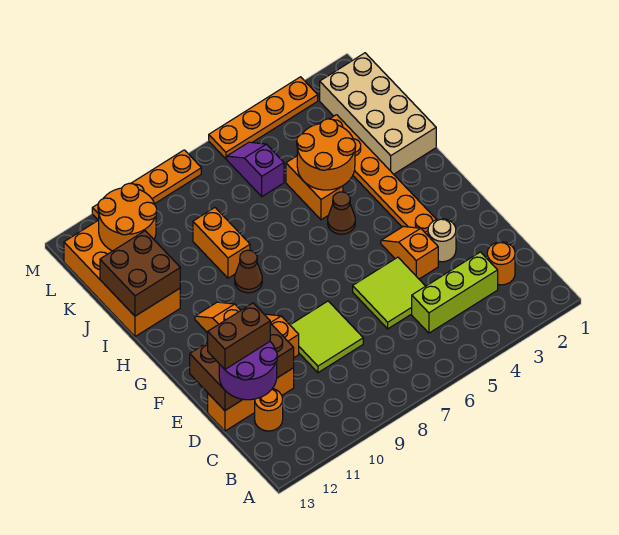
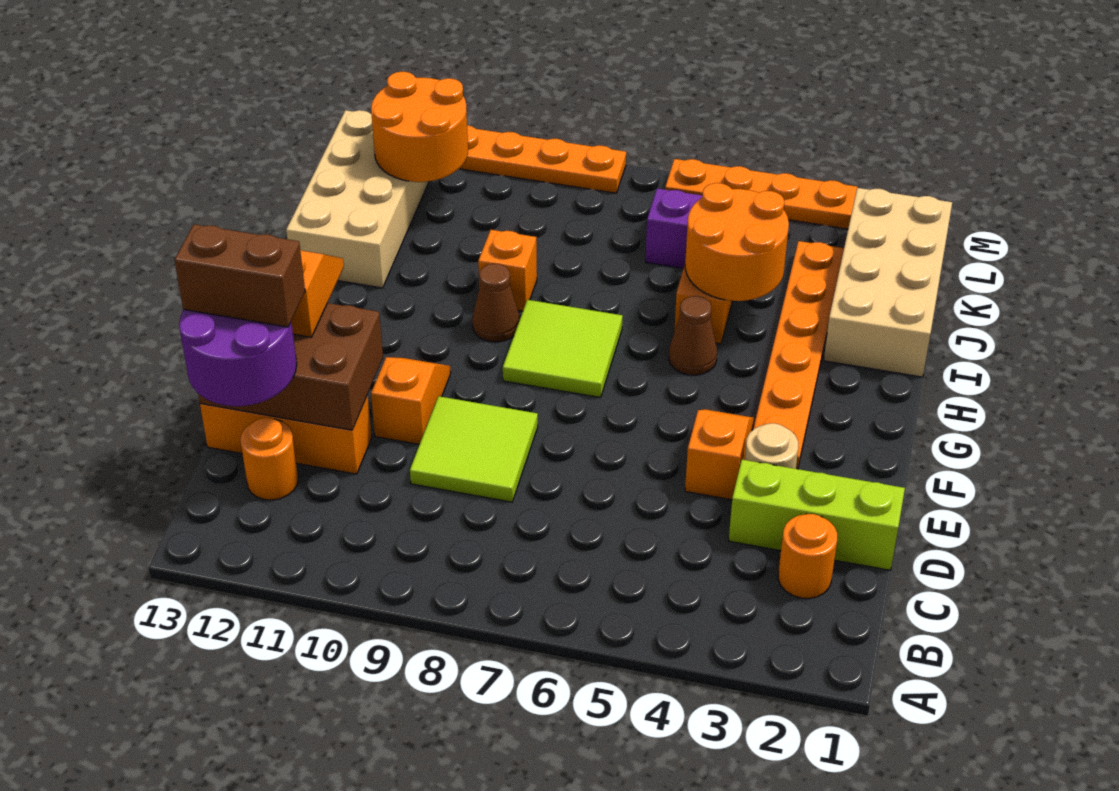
lime brick C3:C5 level 1 -> lime brick D1:D3 level 1
lime tile D5:E6 level 1 -> lime tile G7:H8 level 1
orange brick I9:J9 level 1 -> orange brick I9 level 1
orange brick I12:L13 level 1 -> tan brick I12:L13 level 1
brown brick I12:J13 level 2 -> none

